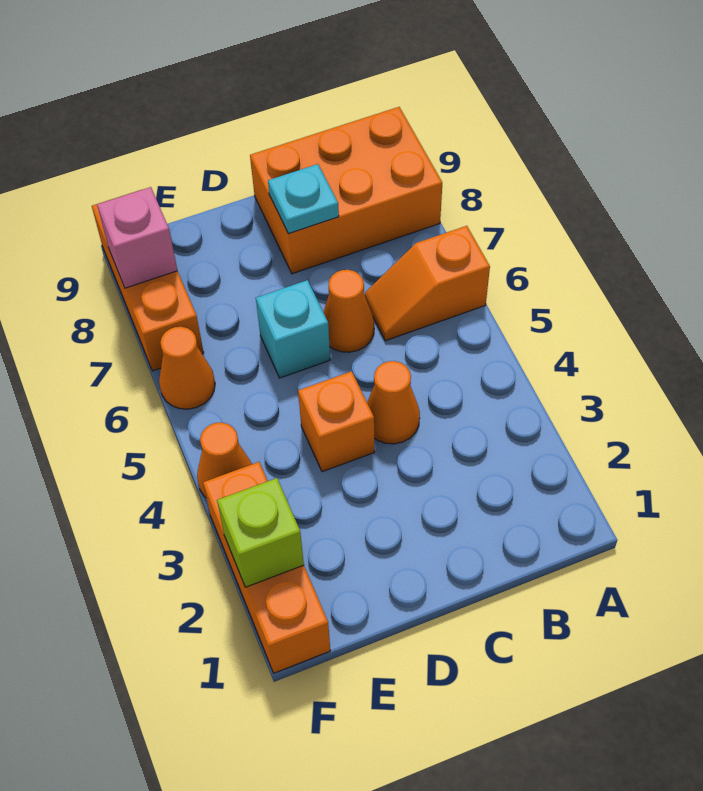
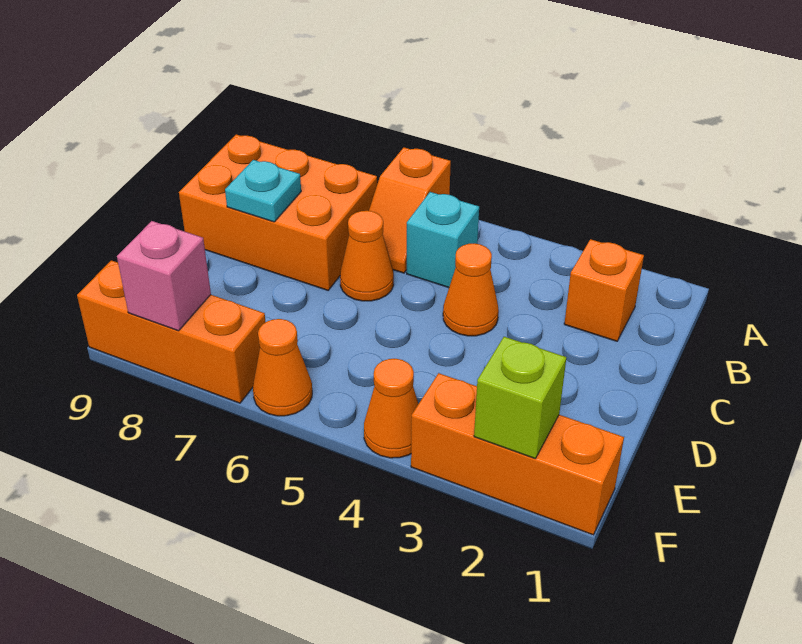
orange brick A8:C9 level 1 -> orange brick B7:C9 level 1
orange brick D4 level 1 -> orange brick B2 level 1
cyan brick D6 level 1 -> cyan brick B5 level 1

